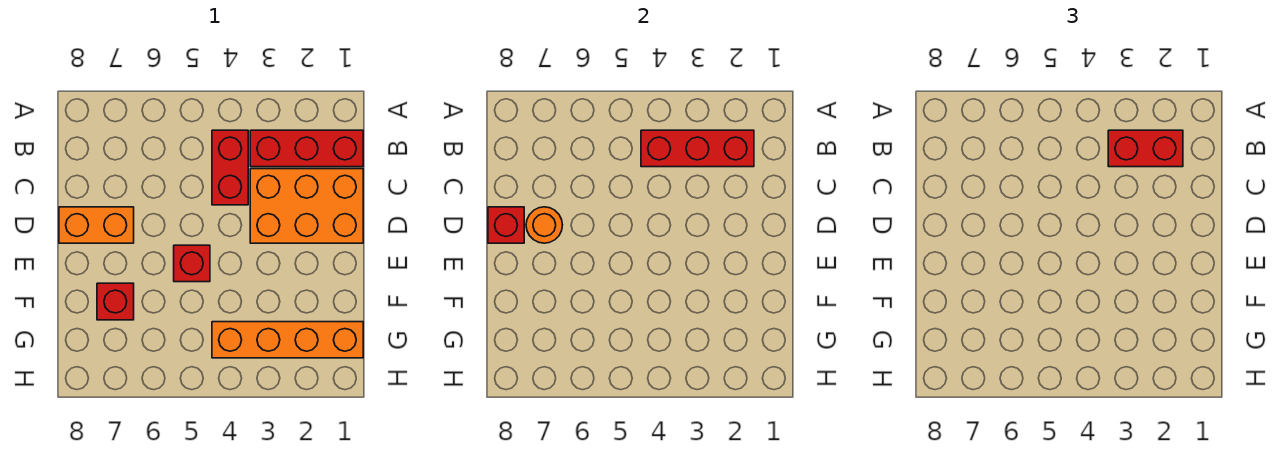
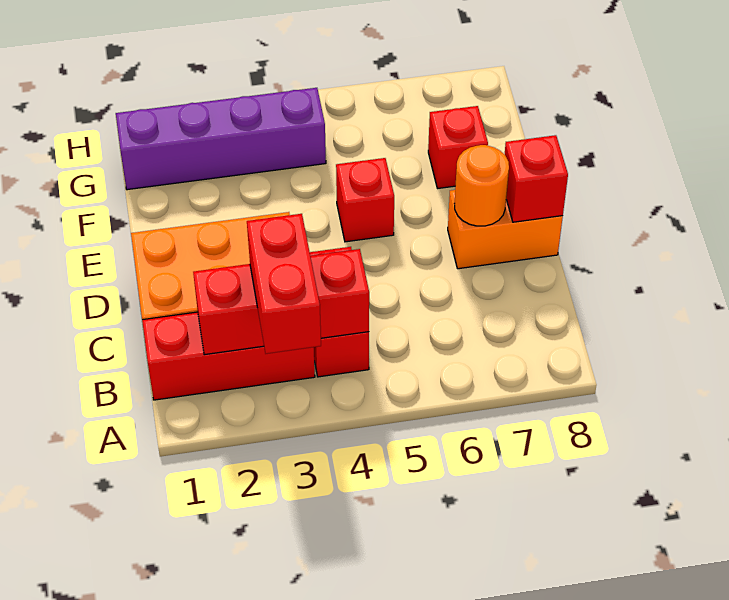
red brick B2:B3 level 3 -> red brick A3:B3 level 3
orange brick G1:G4 level 1 -> purple brick G1:G4 level 1

